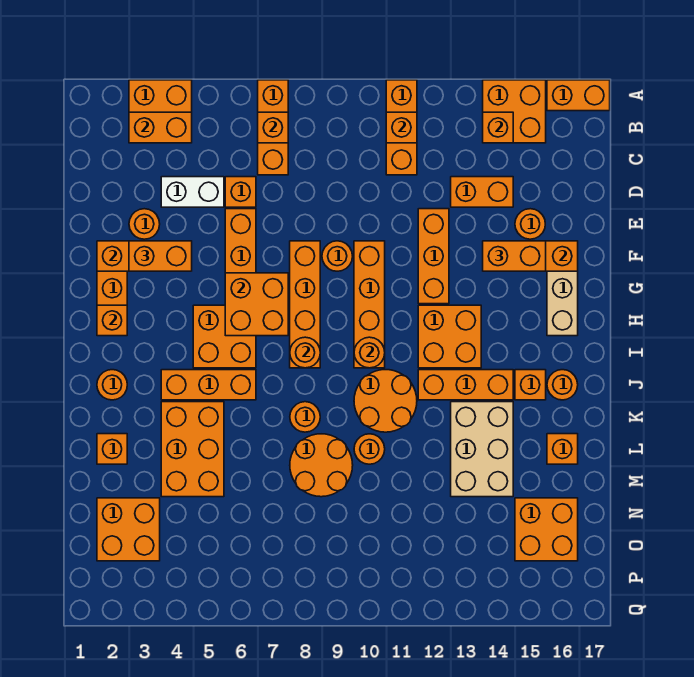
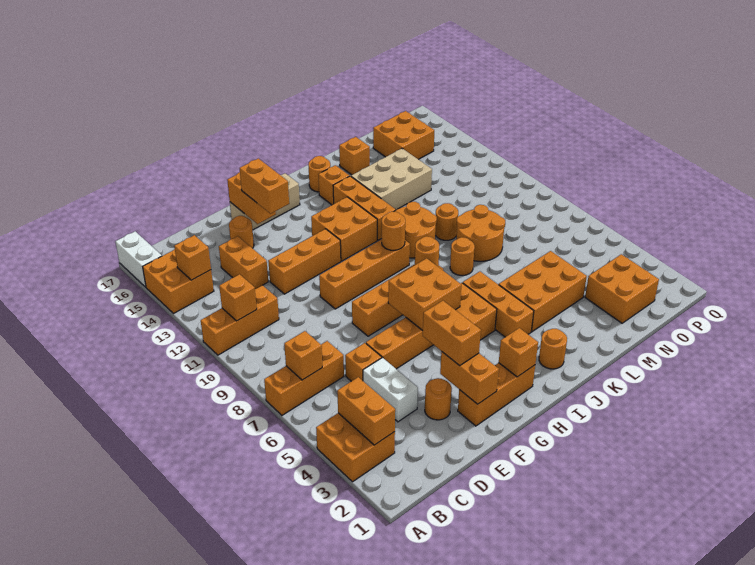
orange brick A16:A17 level 1 -> white brick A16:A17 level 1
orange round brick F9 level 1 -> none
orange brick L2 level 1 -> none

